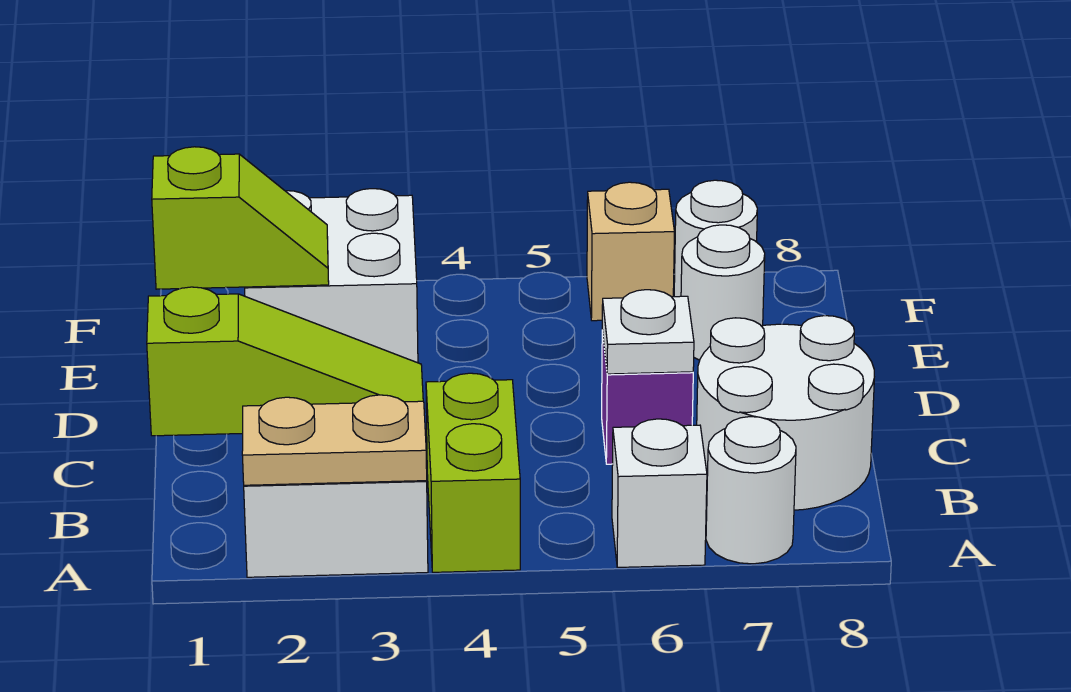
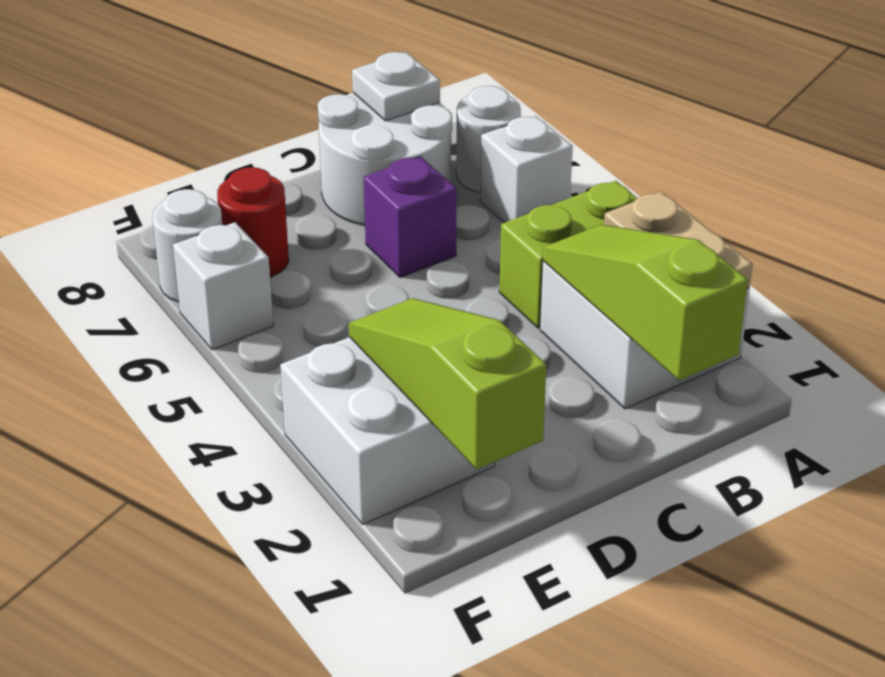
white plate C6 level 2 -> white plate B8 level 2
lime slope E1:E2 level 2 top 1 -> lime slope E1:E3 level 2 top 1
white round brick E7 level 1 -> red round brick E7 level 1
tan brick F6 level 1 -> white brick F6 level 1

